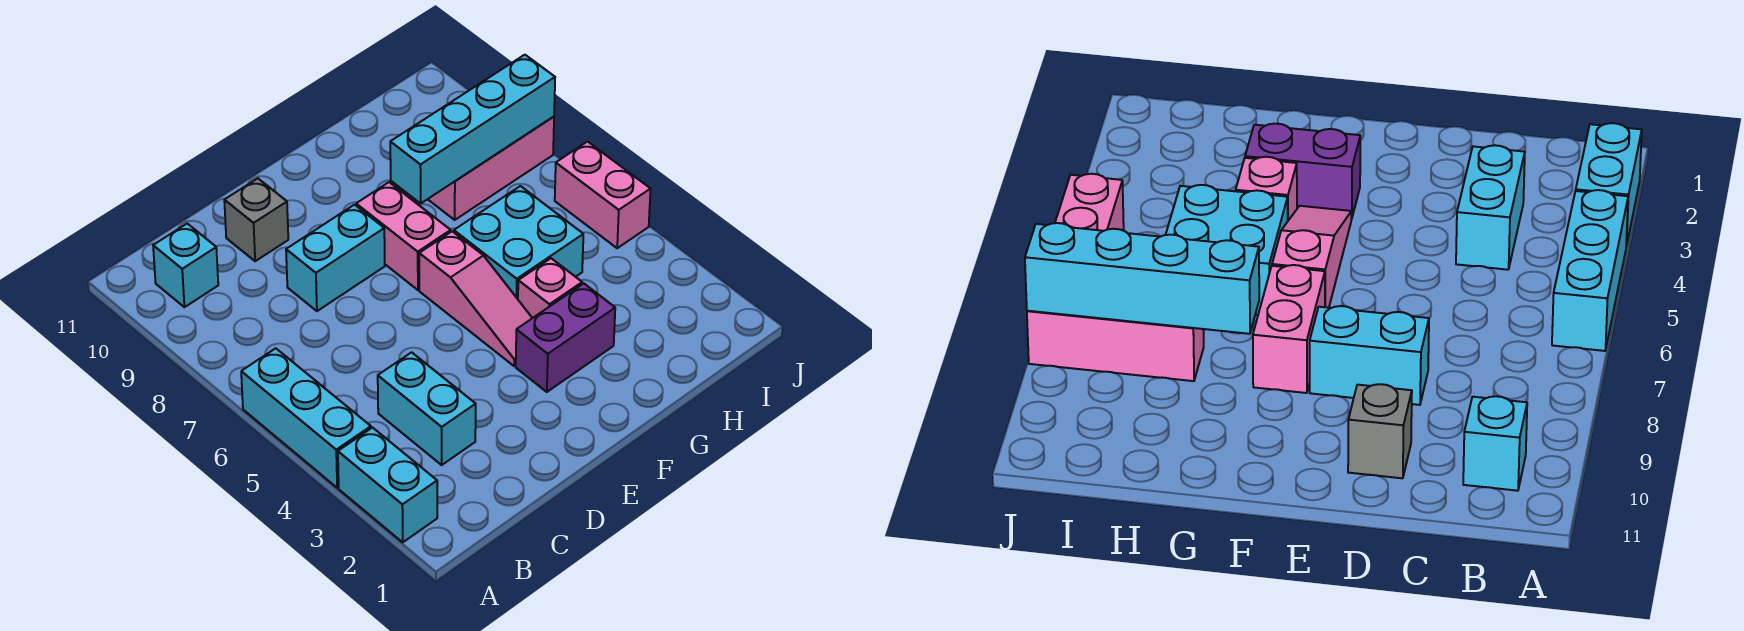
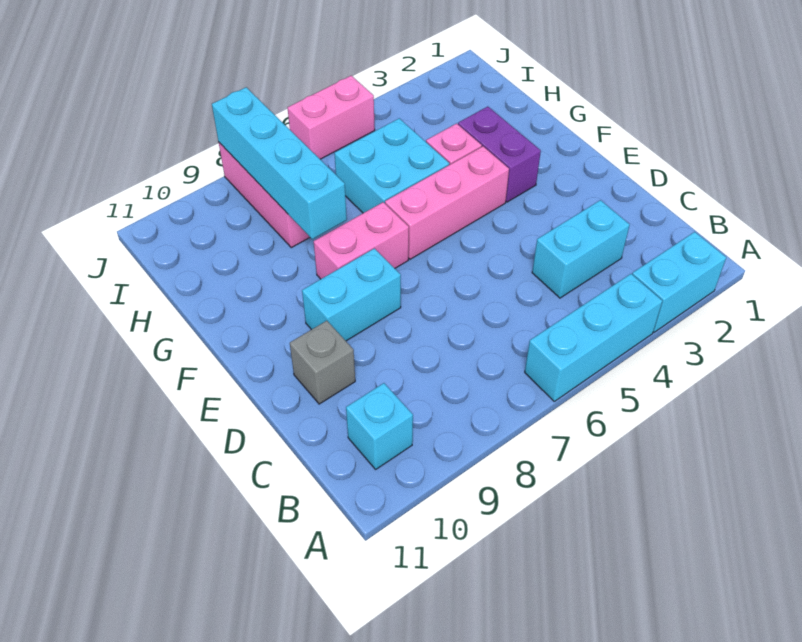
cyan brick D8:E8 level 1 -> cyan brick E8:E9 level 1
pink slope F4:F6 level 1 top 6 -> pink brick F4:F6 level 1

